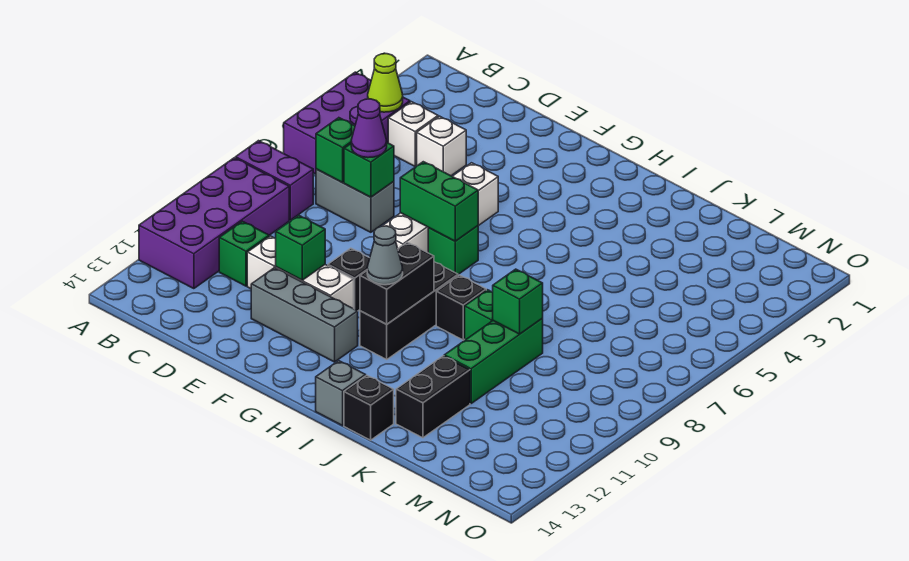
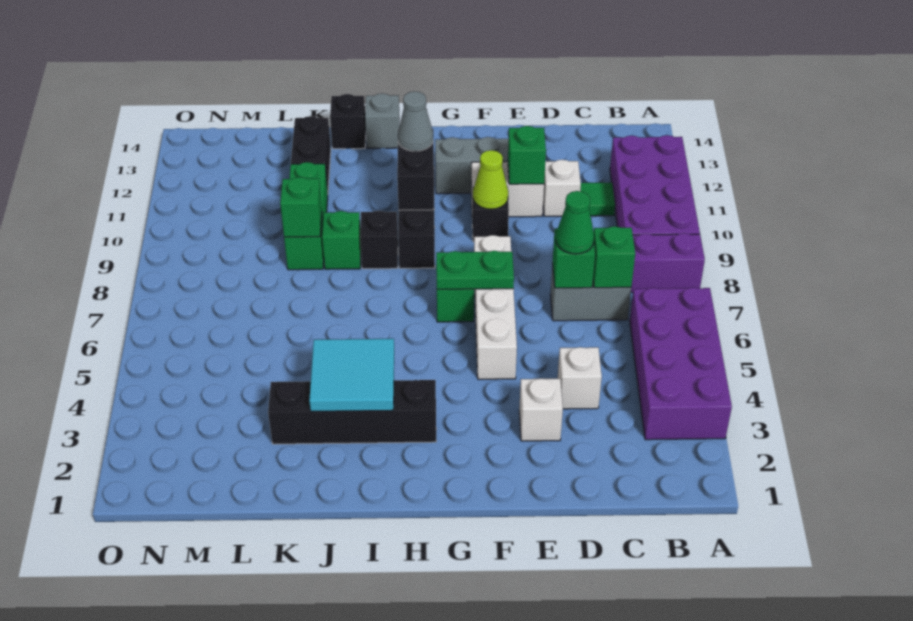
purple brick A4:B6 level 1 -> purple brick A3:B6 level 1
lime cone B4 level 2 -> lime cone F10 level 2
white brick C4 level 1 -> white brick E3 level 1
green brick C11 level 1 -> green tile C11 level 1
purple cone D7 level 3 -> green cone D7 level 3
green brick F7:G7 level 2 -> green plate F7:G7 level 2
none -> black brick H3:K3 level 1
none -> cyan tile I3:J4 level 2

